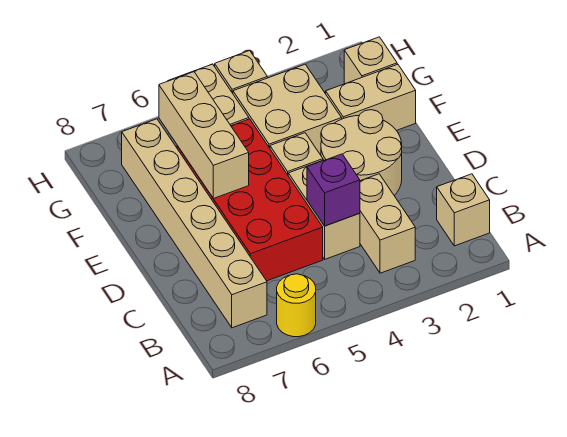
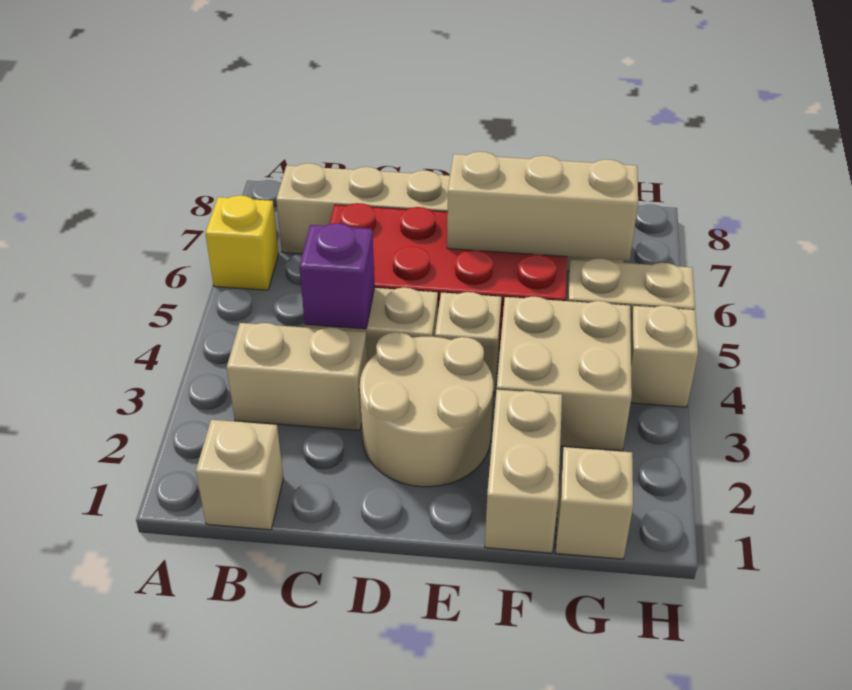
yellow round brick A6 level 1 -> yellow brick A6 level 1

